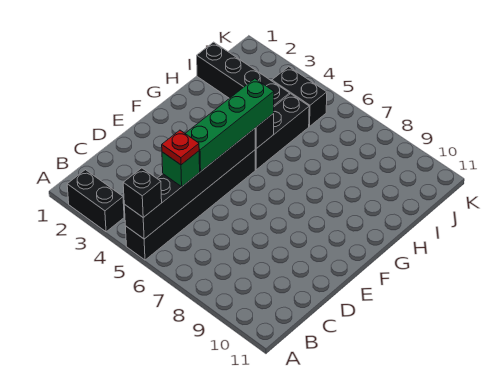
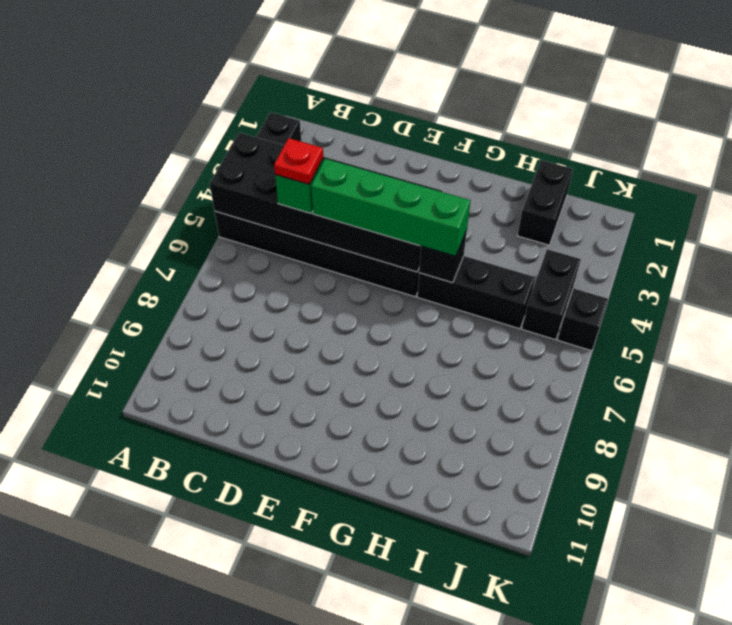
black brick A5:F5 level 2 -> black brick A4:F5 level 2
black brick A5 level 3 -> black brick K5 level 1
black brick I1:I4 level 1 -> black brick I1:I2 level 1

